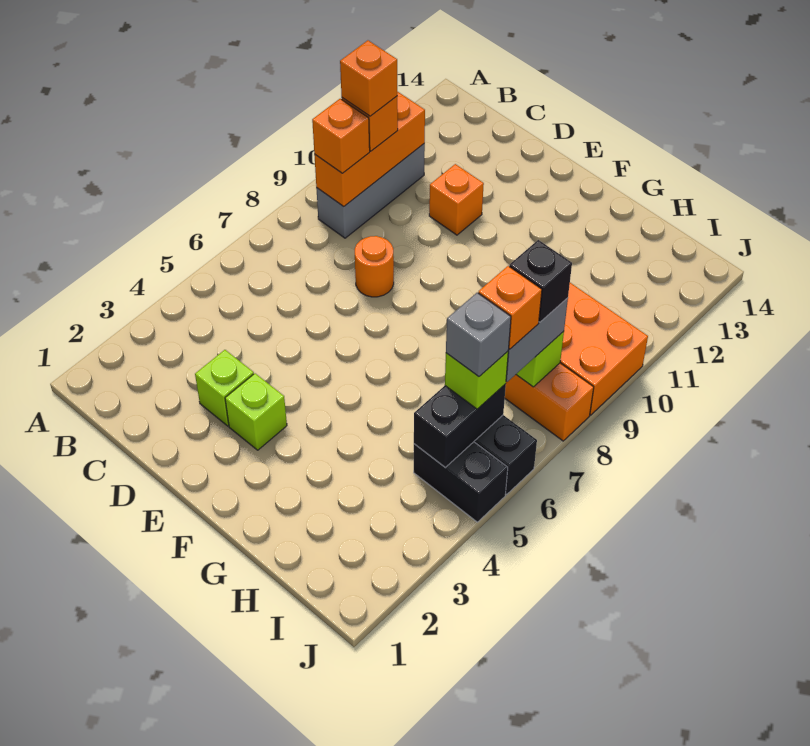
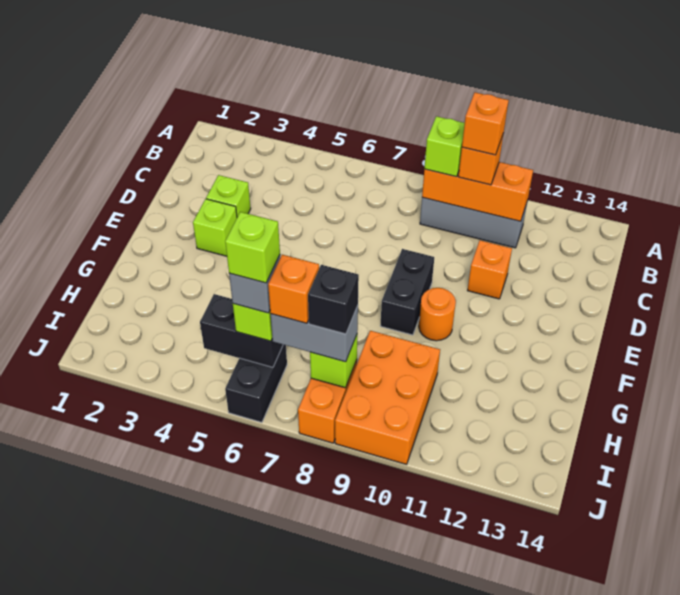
orange brick B9 level 3 -> lime brick B9 level 3
orange round brick D8 level 1 -> orange round brick F10 level 1
black brick I5:J5 level 1 -> black brick E9:F9 level 1
none -> lime brick I6 level 5

